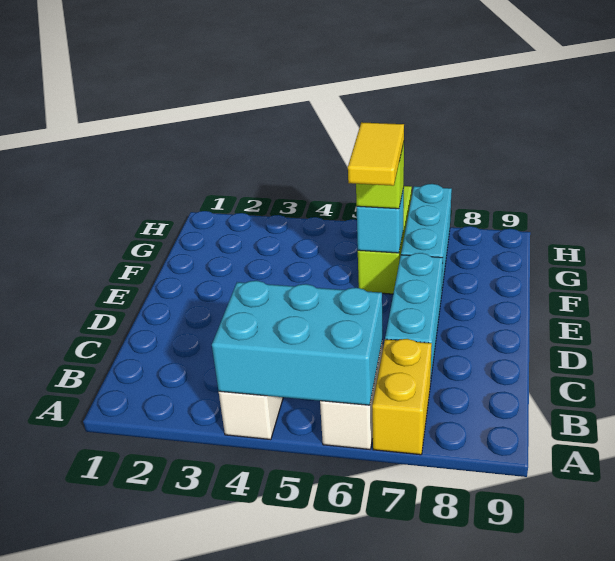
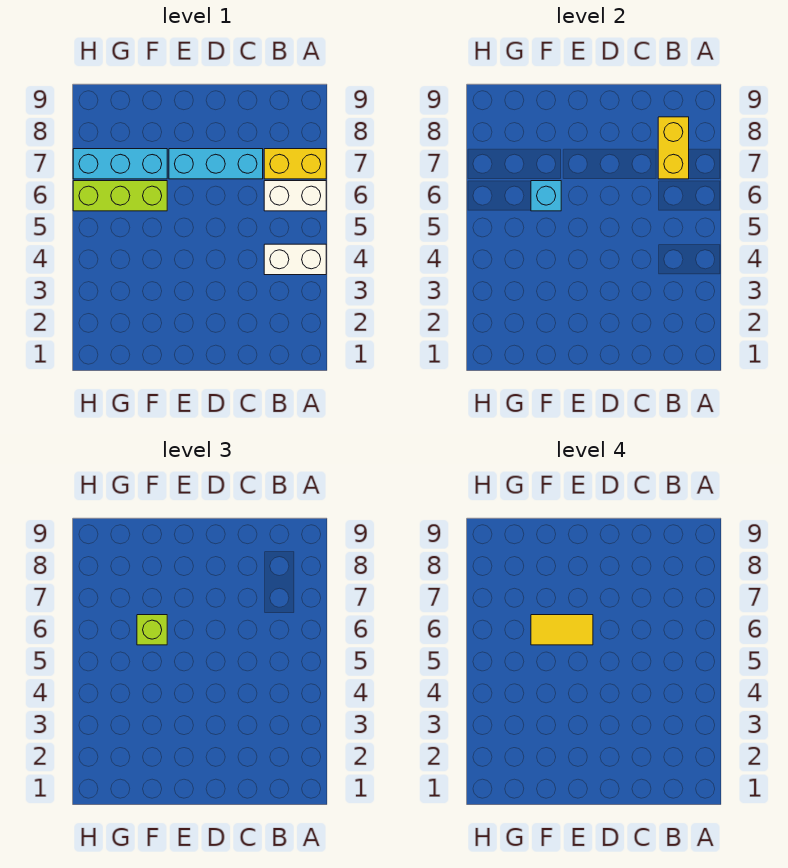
cyan brick A4:B6 level 2 -> none
none -> yellow brick B7:B8 level 2

